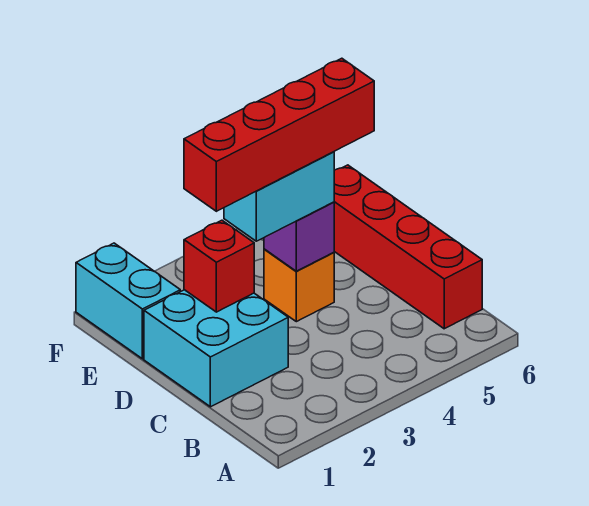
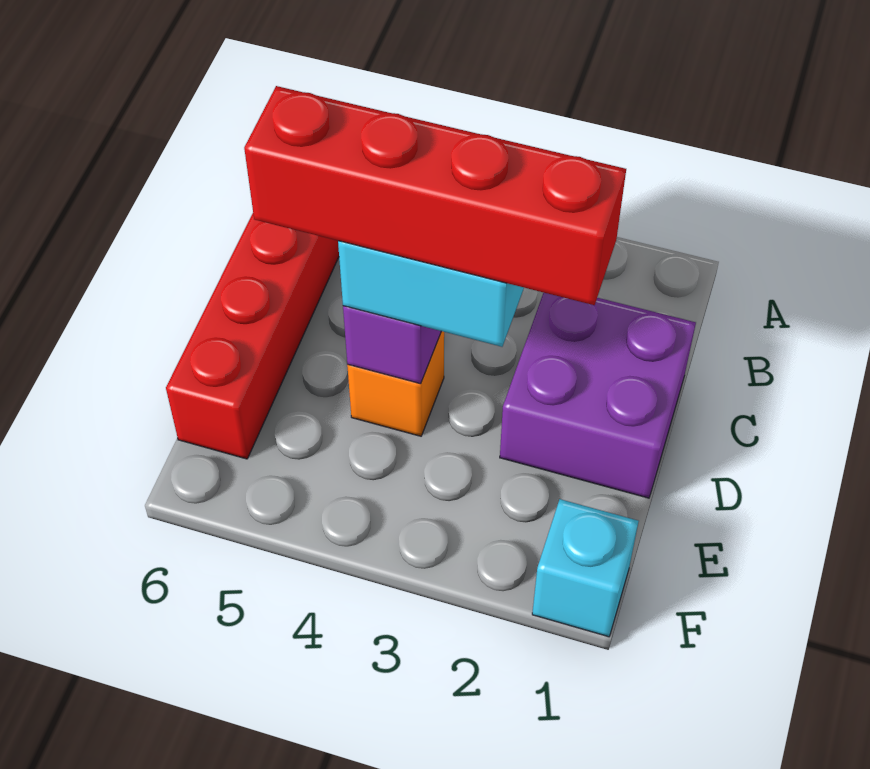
cyan brick C1:D2 level 1 -> purple brick C1:D2 level 1
red brick D2 level 2 -> none
cyan brick E1:F1 level 1 -> cyan brick F1 level 1

